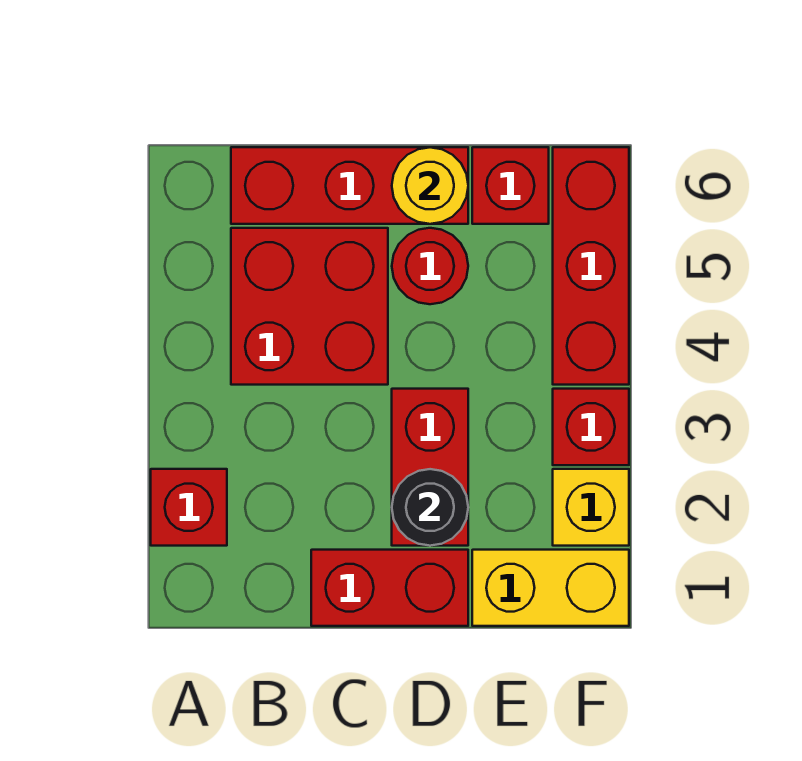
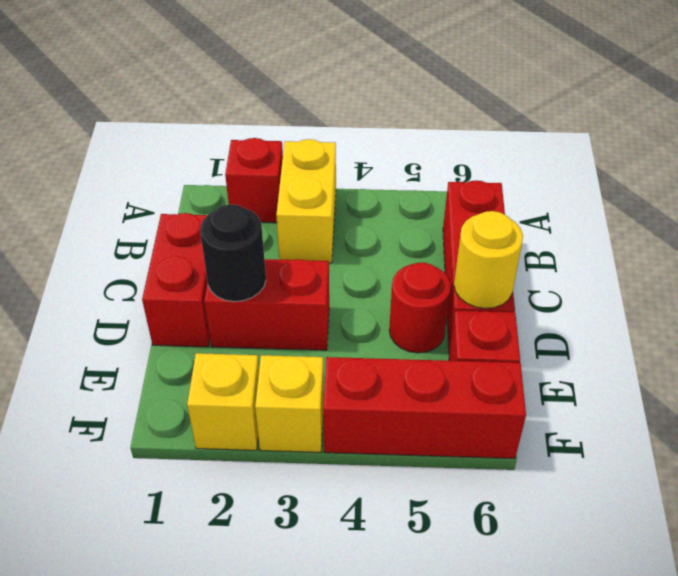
red brick B4:C5 level 1 -> none
yellow brick E1:F1 level 1 -> yellow brick A3:B3 level 1
red brick F3 level 1 -> yellow brick F3 level 1

